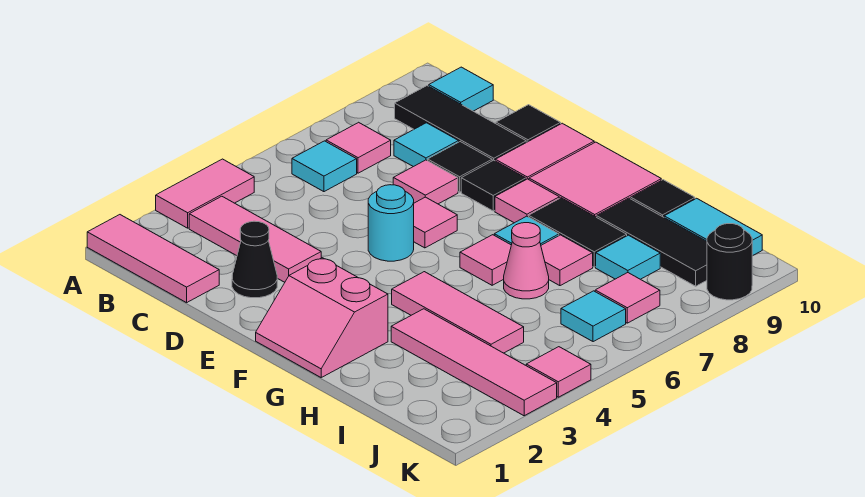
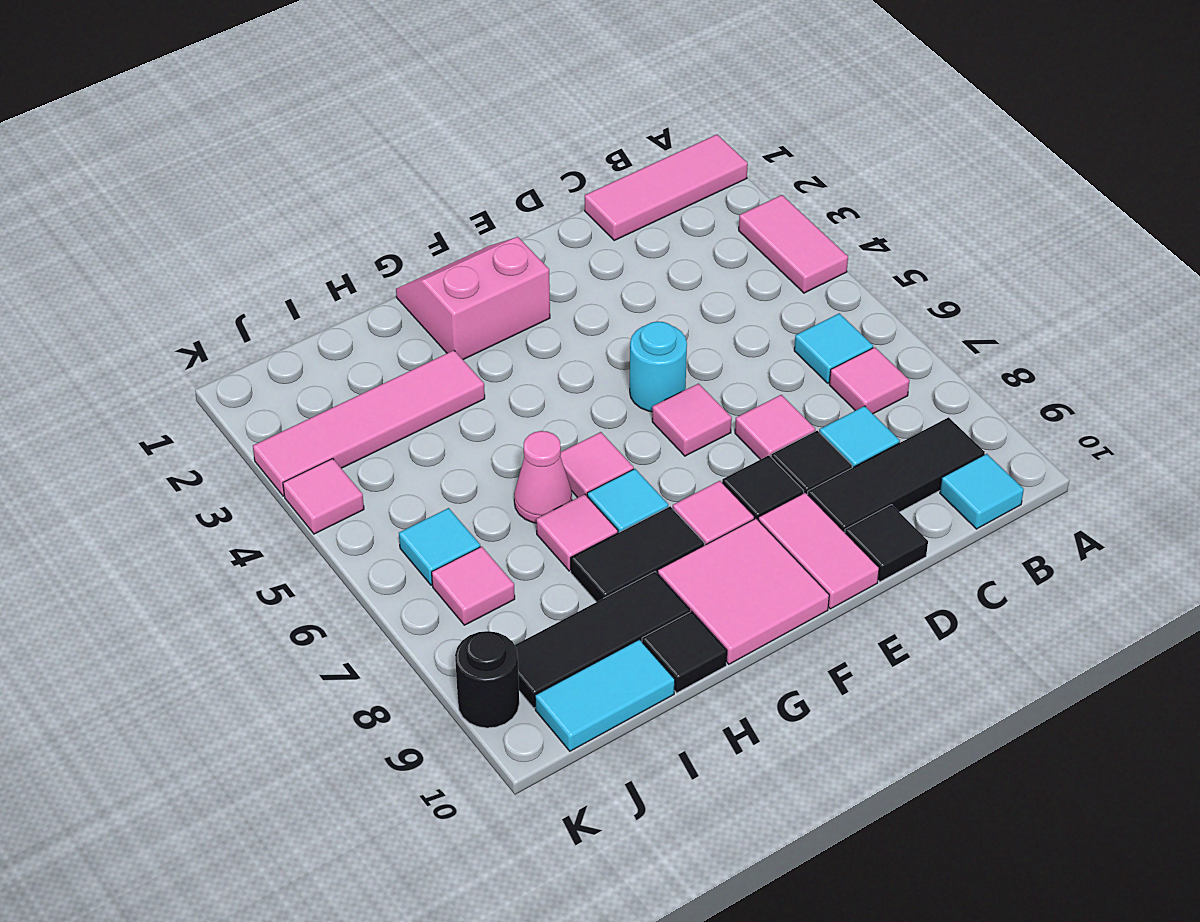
pink tile B3:D3 level 1 -> none
black cone D2 level 1 -> none
pink tile G4:I4 level 1 -> none
cyan tile I8 level 1 -> none

